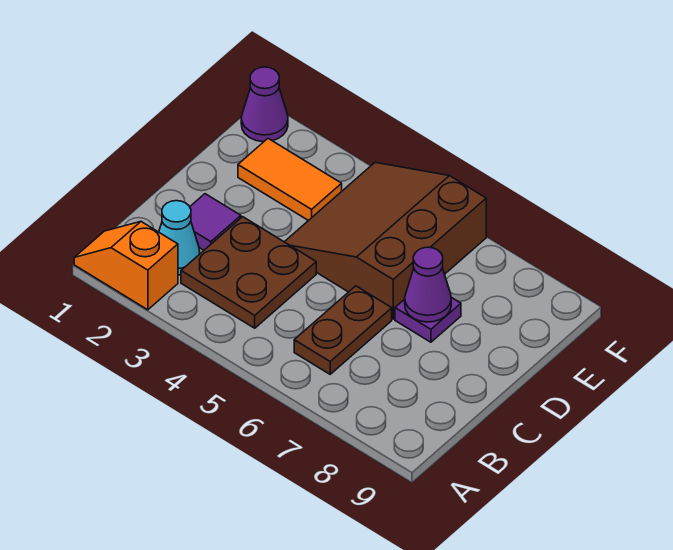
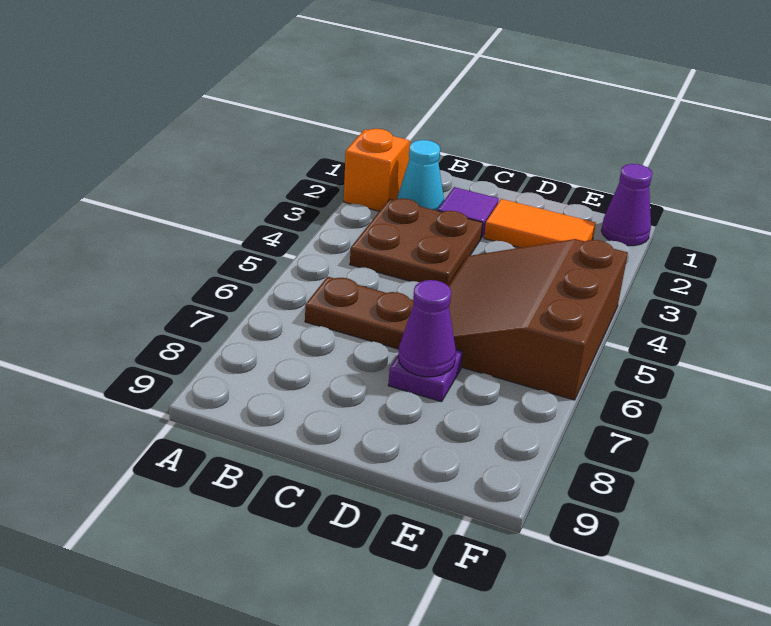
brown slope D4:F6 level 1 top 6 -> brown slope D4:F6 level 1 top F
orange tile E2:E3 level 1 -> orange tile D2:E2 level 1

